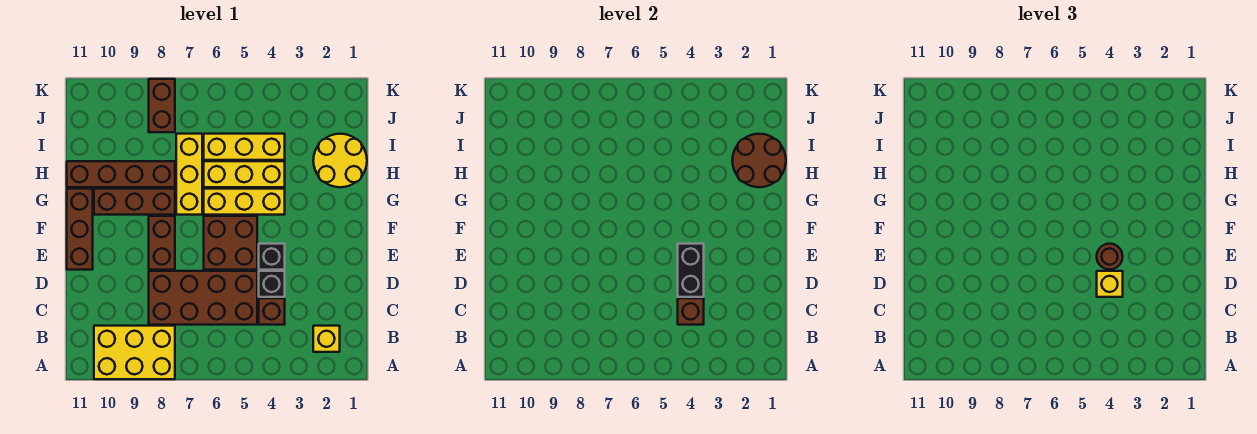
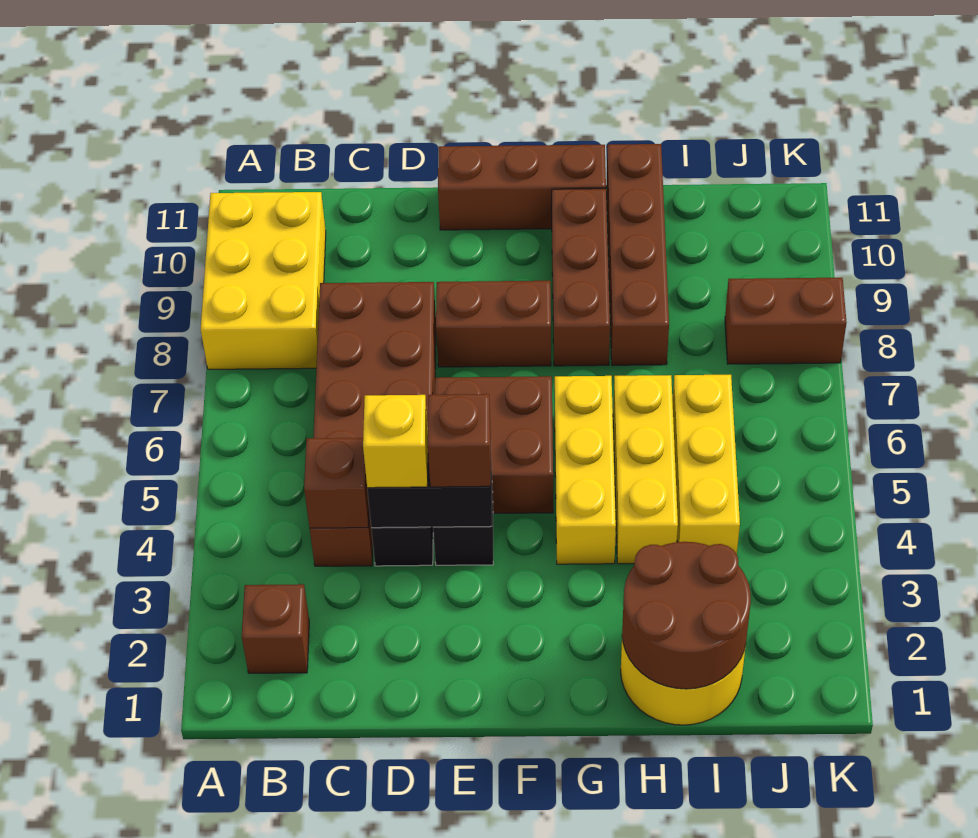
yellow brick B2 level 1 -> brown brick B2 level 1
brown round brick E4 level 3 -> brown brick E4 level 3
yellow brick G7:I7 level 1 -> none

